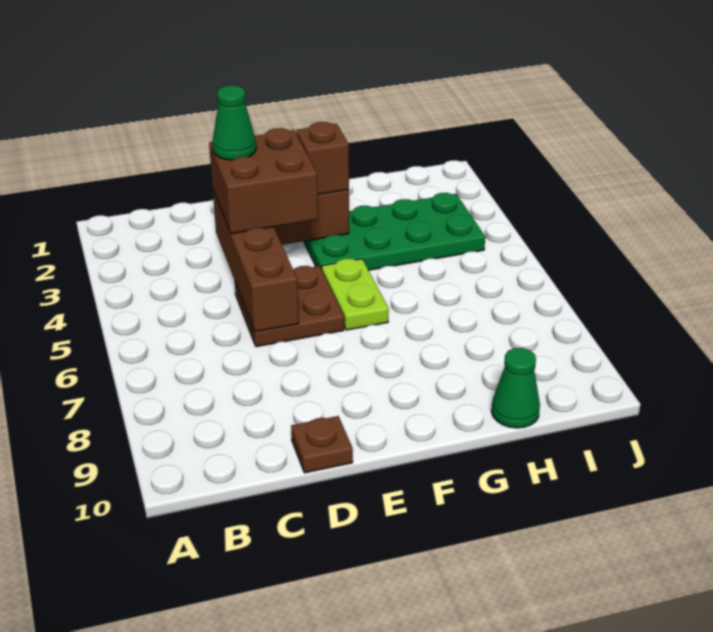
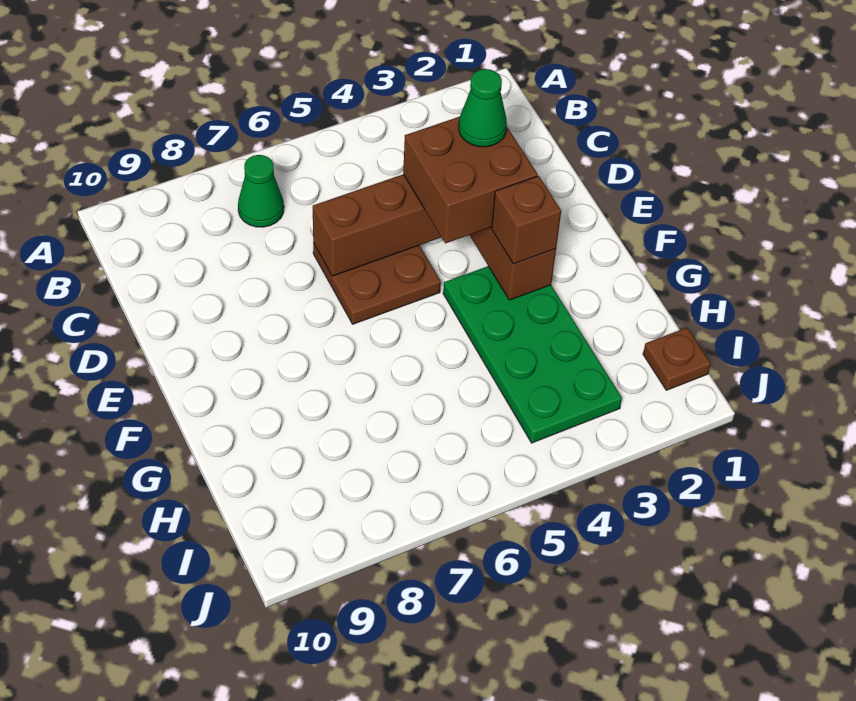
brown plate D10 level 1 -> brown plate I1 level 1
lime plate F5:F6 level 1 -> none
green cone H10 level 1 -> green cone B7 level 1

